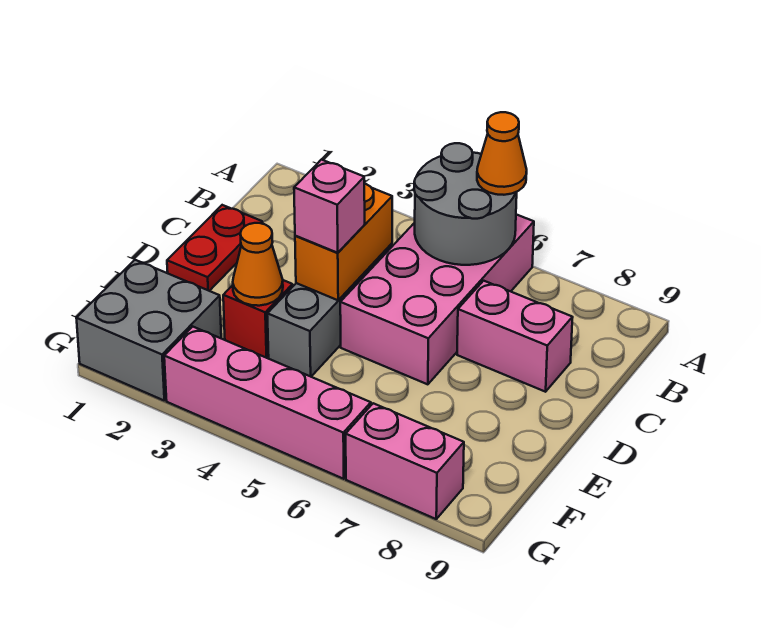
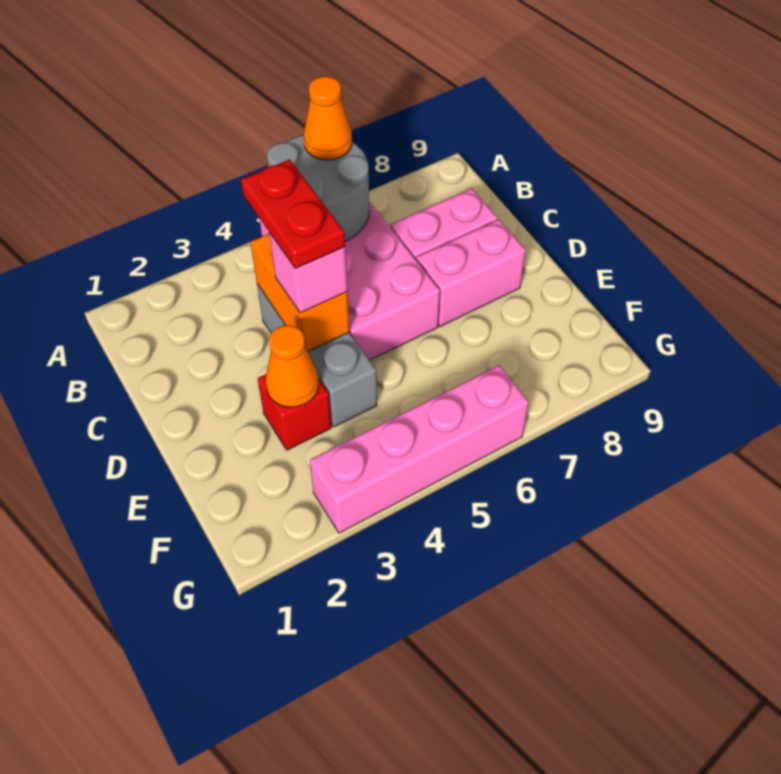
red plate C1:D1 level 1 -> red plate C4:D4 level 4
grey brick F1:G2 level 1 -> none
pink brick G7:G8 level 1 -> pink brick D7:D8 level 1

